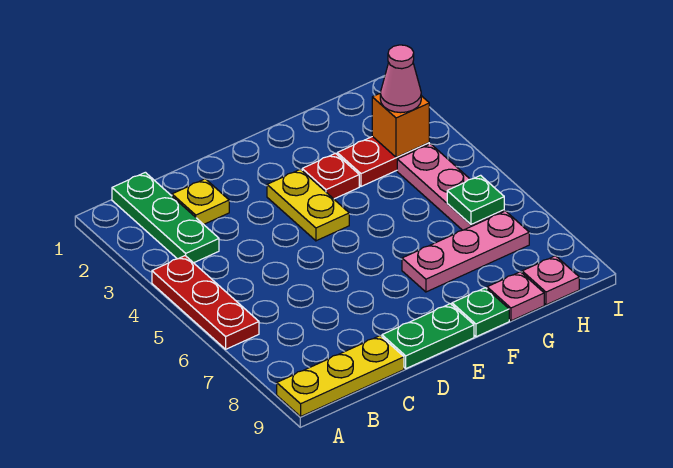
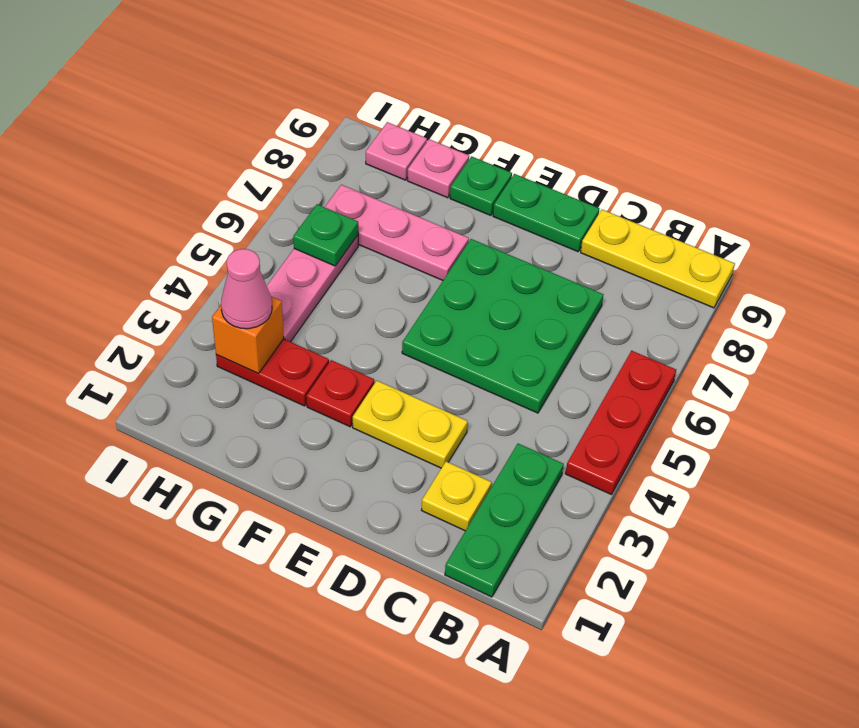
none -> green plate C5:E7 level 1
yellow plate E3:E4 level 1 -> yellow plate D3:E3 level 1

